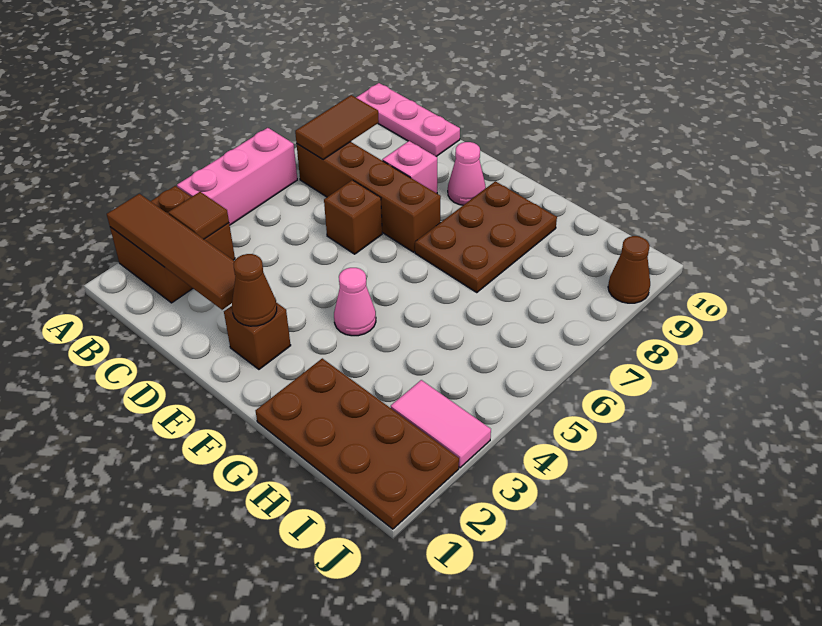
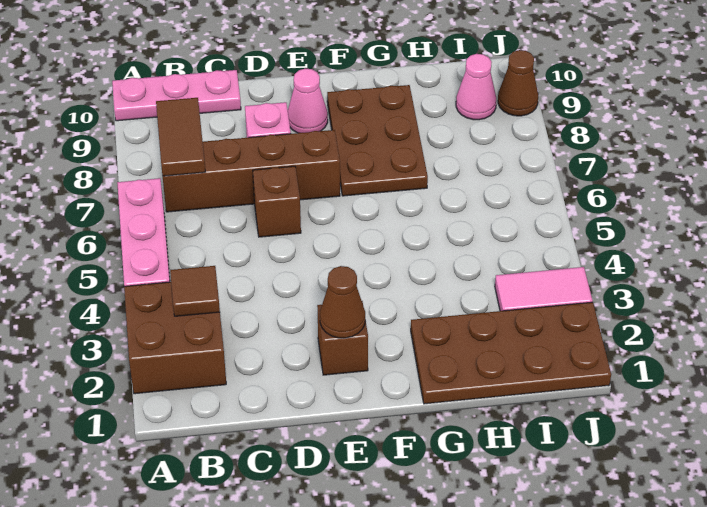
brown tile A2:D2 level 2 -> none
pink cone F4 level 1 -> pink cone I9 level 1

